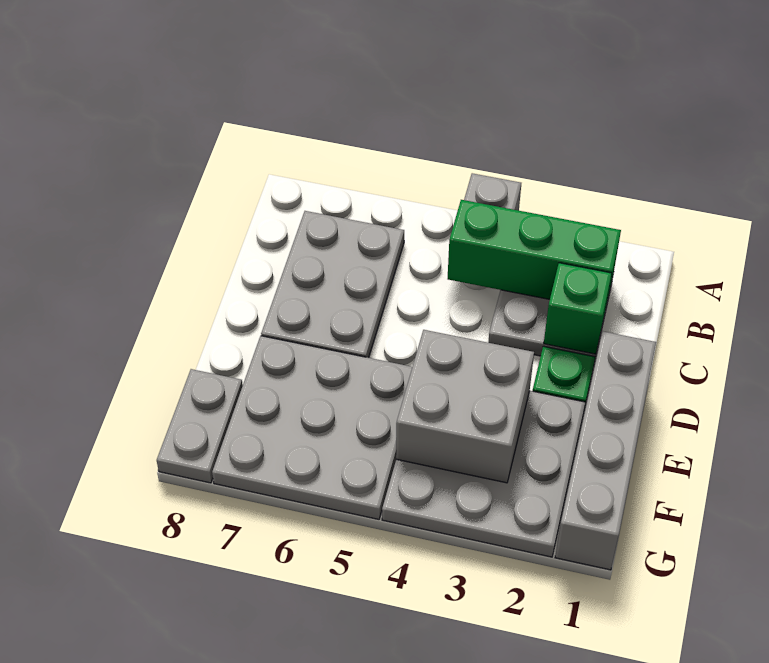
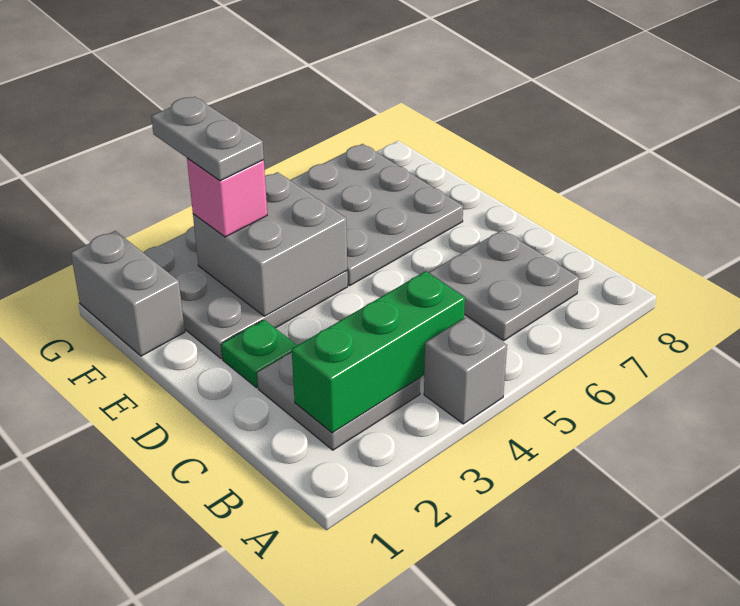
grey plate B6:D7 level 1 -> grey plate B6:C7 level 1
green brick C2 level 2 -> none
grey brick D1:G1 level 1 -> grey brick F1:G1 level 1
none -> pink brick F3 level 3
grey plate F8:G8 level 1 -> grey plate F3:G3 level 4

